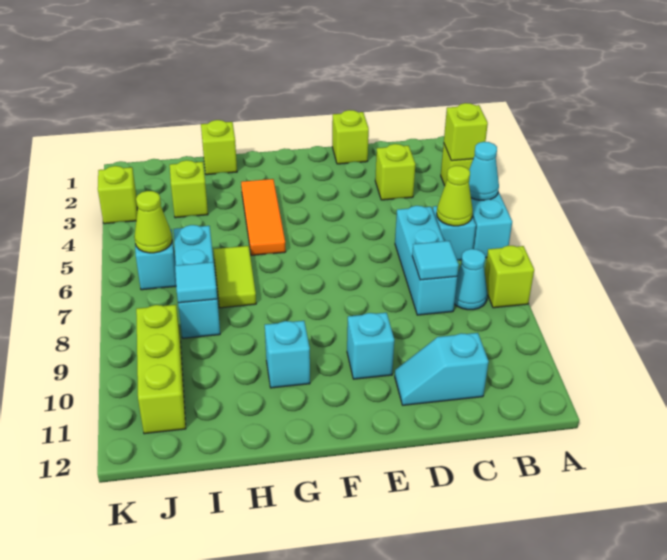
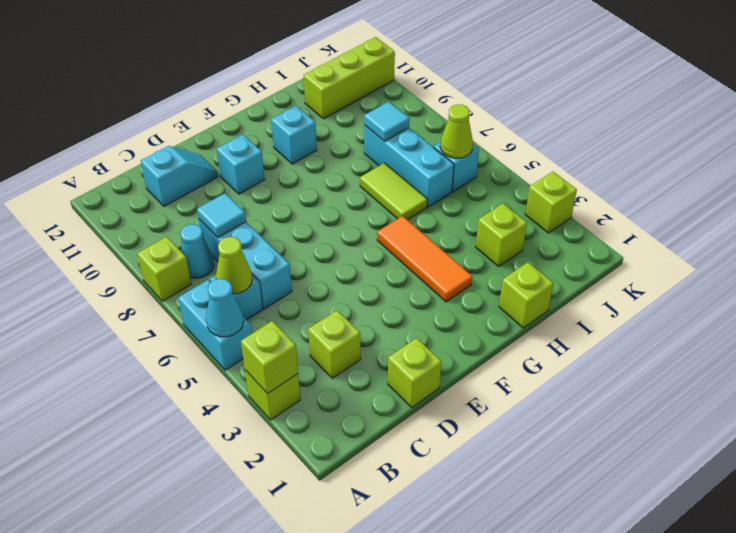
lime brick J9:J11 level 1 -> lime brick I11:K11 level 1

